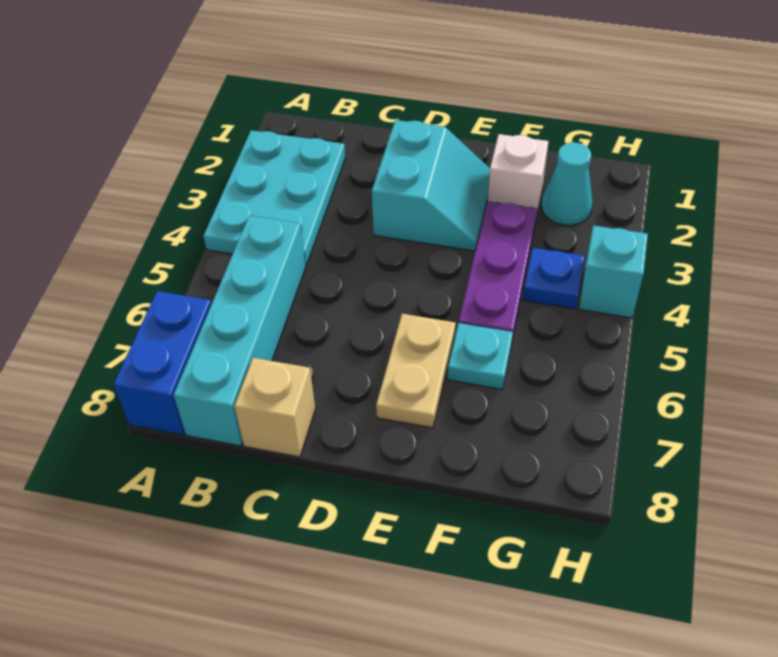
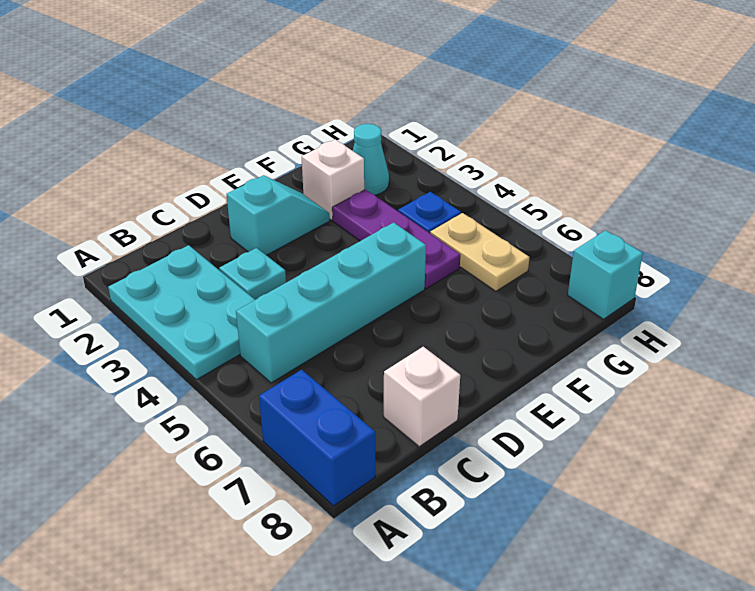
cyan brick B5:B8 level 1 -> cyan brick B5:E5 level 1
tan brick C8 level 1 -> white brick C8 level 1
cyan slope D2:E3 level 1 top D -> cyan slope D2:E2 level 1 top D
tan plate E6:E7 level 1 -> tan plate G5:G6 level 1
cyan plate F6 level 1 -> cyan plate C3 level 1
cyan brick H4 level 1 -> cyan brick H8 level 1

